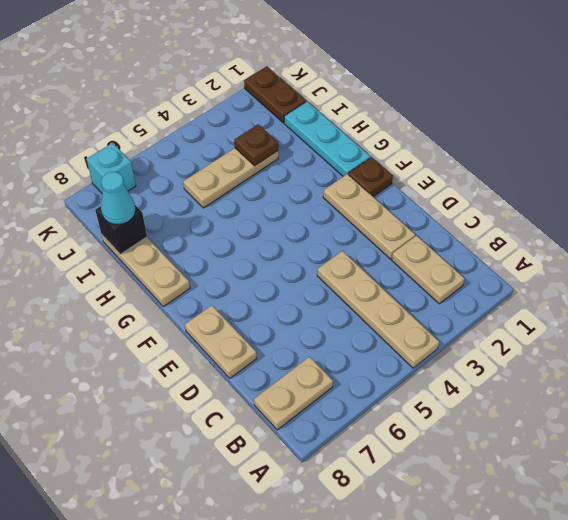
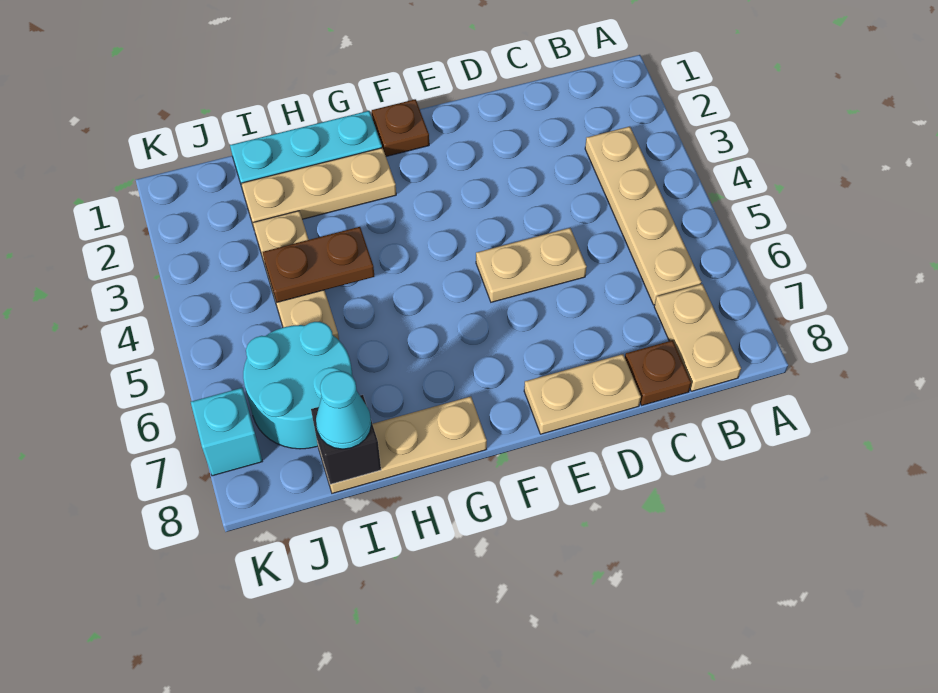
tan plate A4:D4 level 1 -> tan plate B3:B6 level 1
tan plate B2:C2 level 1 -> tan plate D5:E5 level 1
tan plate D2:F2 level 1 -> tan plate G2:I2 level 1
brown plate I3 level 2 -> brown plate C8 level 1
none -> cyan round brick I6:J7 level 1
brown plate J1:K1 level 1 -> brown plate H4:I4 level 2

